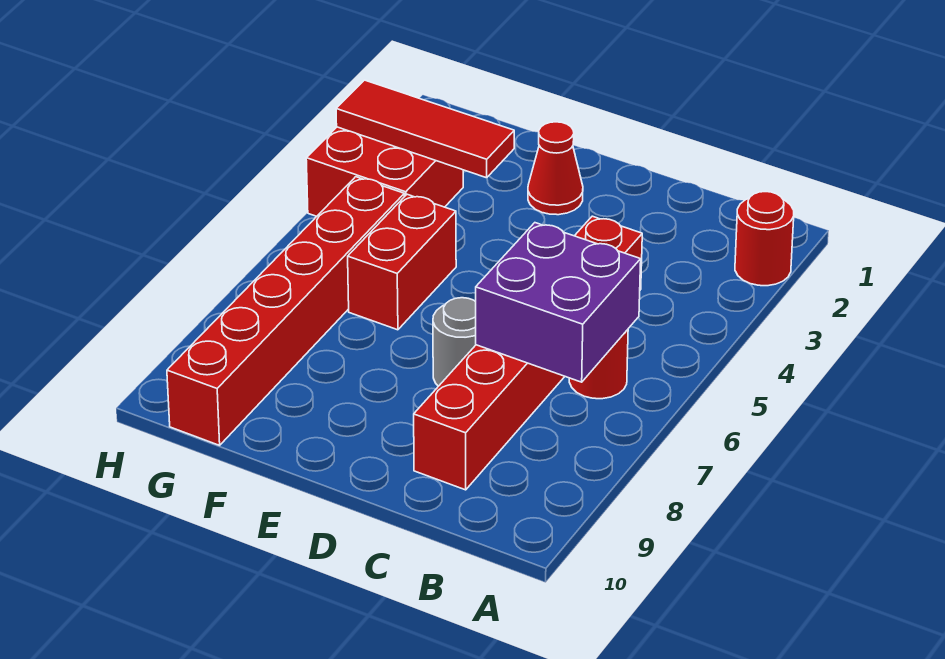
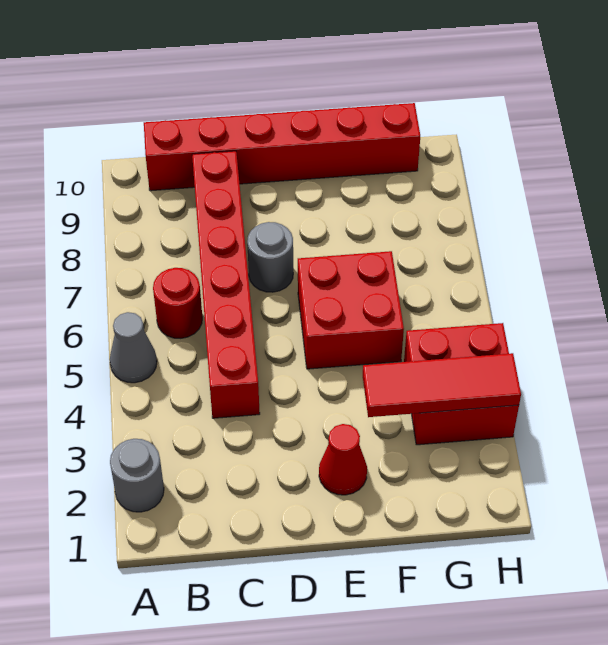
red round brick A2 level 1 -> grey round brick A2 level 1
none -> grey cone A5 level 1
purple brick B6:C7 level 2 -> none
red brick F5:F6 level 1 -> red brick E5:F6 level 1
red brick G5:G10 level 1 -> red brick B10:G10 level 1

